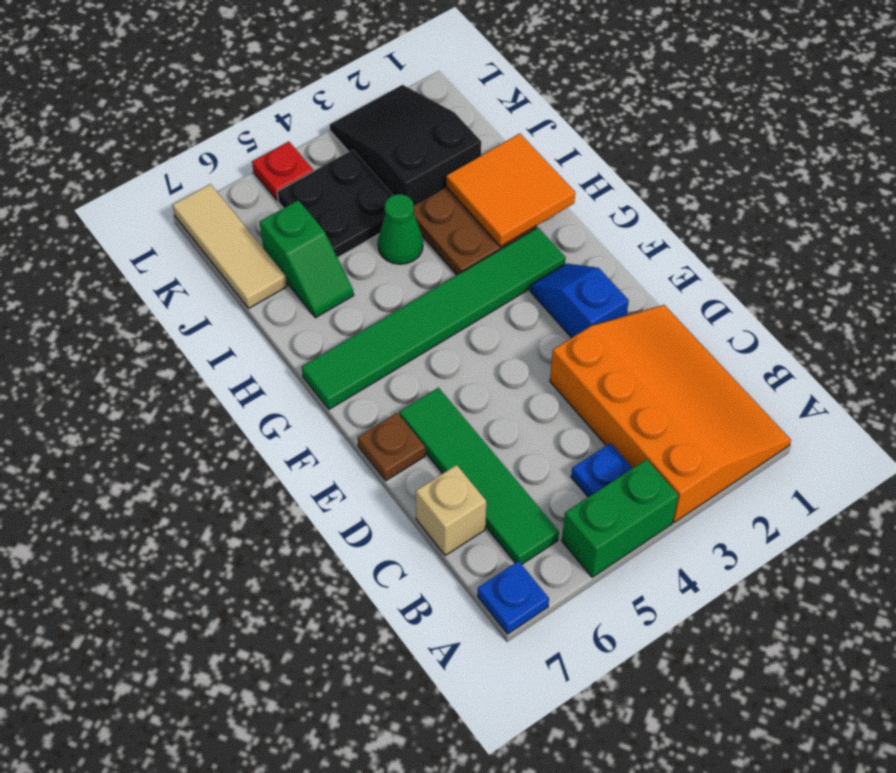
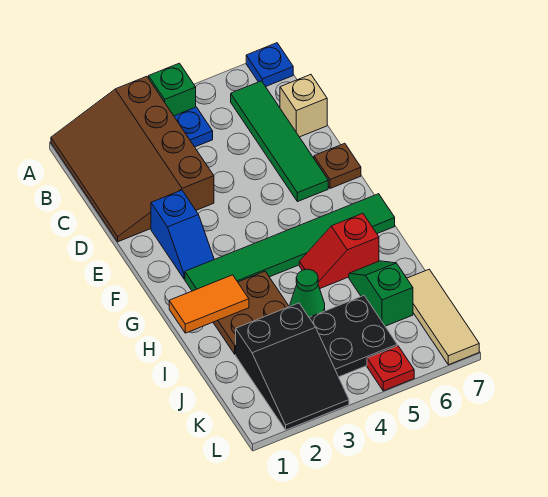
orange slope A1:D3 level 1 top 3 -> brown slope A1:D3 level 1 top 3
green brick A4:A5 level 1 -> green brick A4 level 1
orange tile H1:I2 level 2 -> orange tile H1:H2 level 2
none -> red slope H5:H6 level 1 top 6

